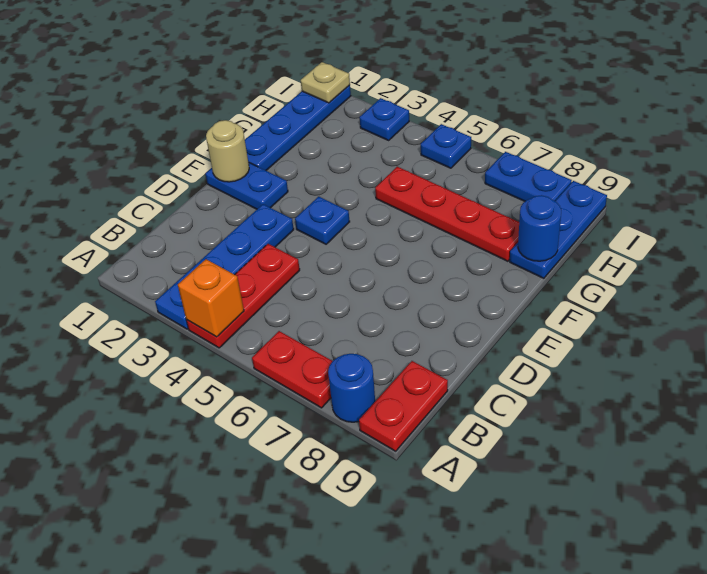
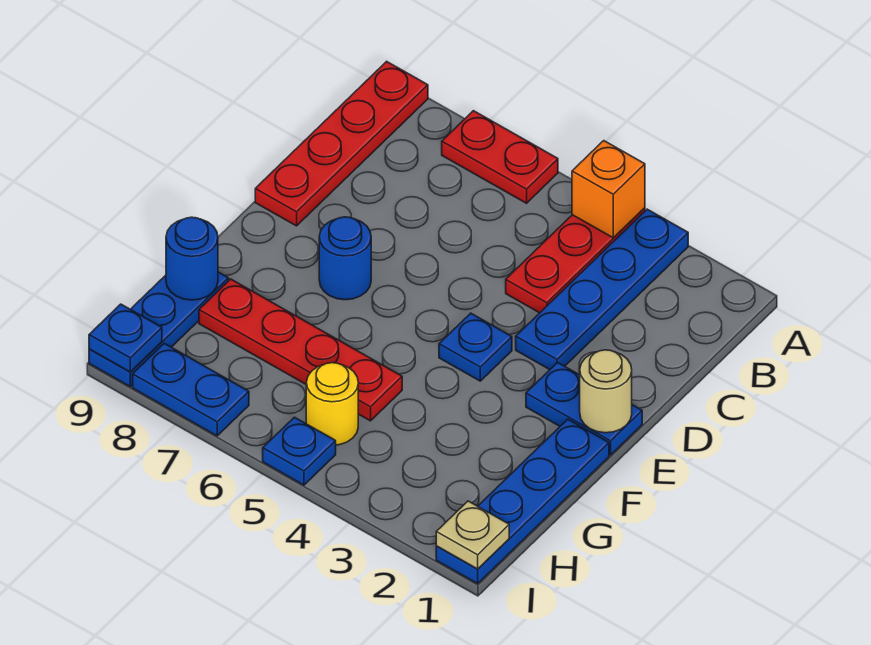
blue round brick A8 level 1 -> blue round brick E7 level 1
red plate A9:B9 level 1 -> red plate A9:D9 level 1
none -> yellow round brick H5 level 1
blue plate I3 level 1 -> blue plate I9 level 2

